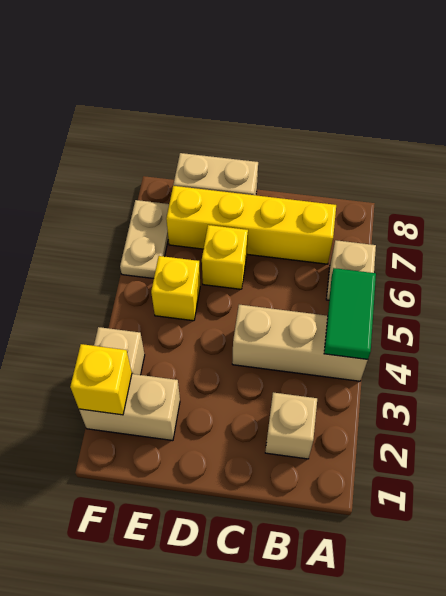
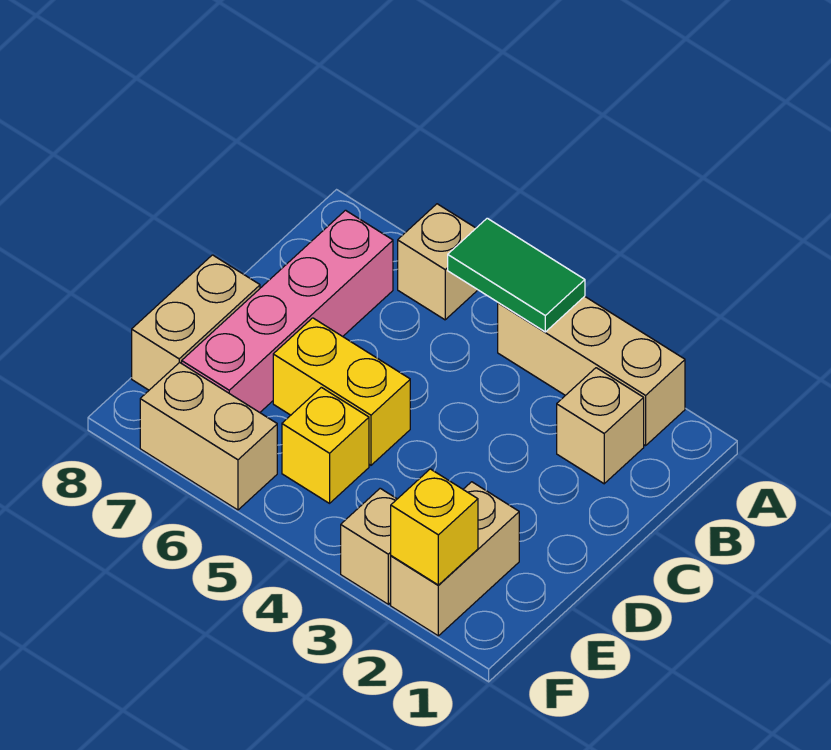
tan brick A4:C4 level 1 -> tan brick A2:A4 level 1
yellow brick B7:E7 level 1 -> pink brick B7:E7 level 1
yellow brick D6 level 1 -> yellow brick D5:D6 level 1
tan plate F6:F7 level 1 -> tan brick F6:F7 level 1

